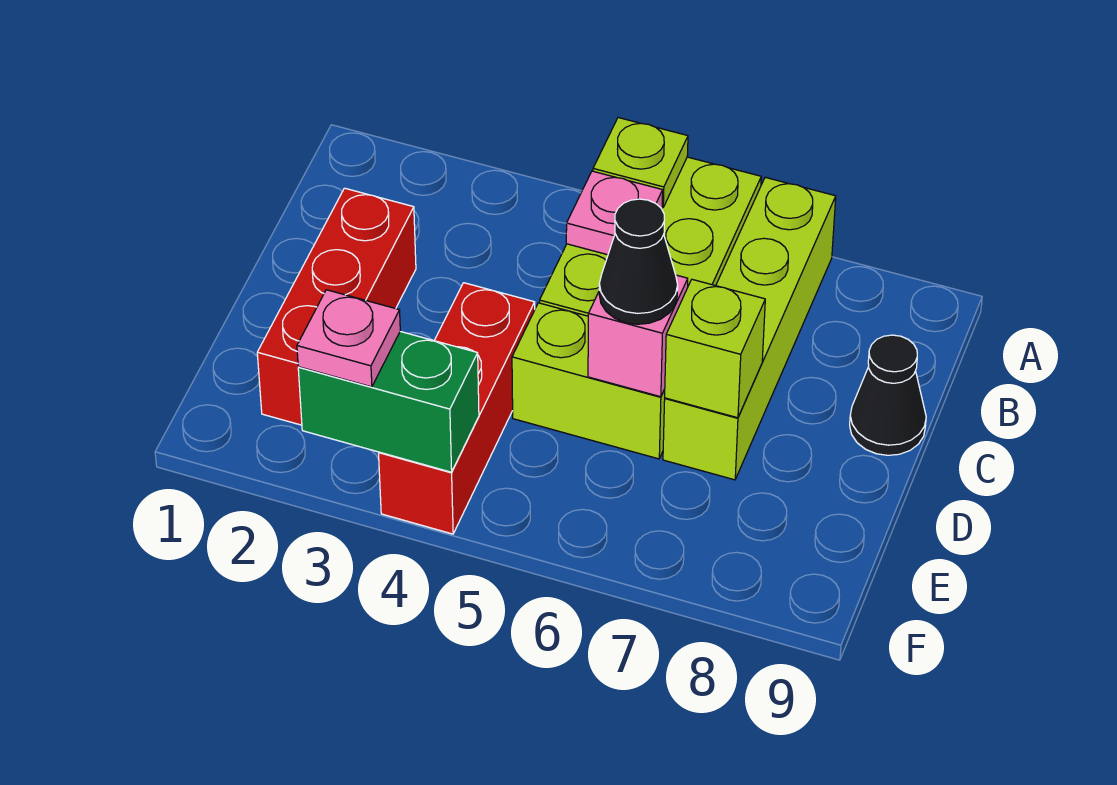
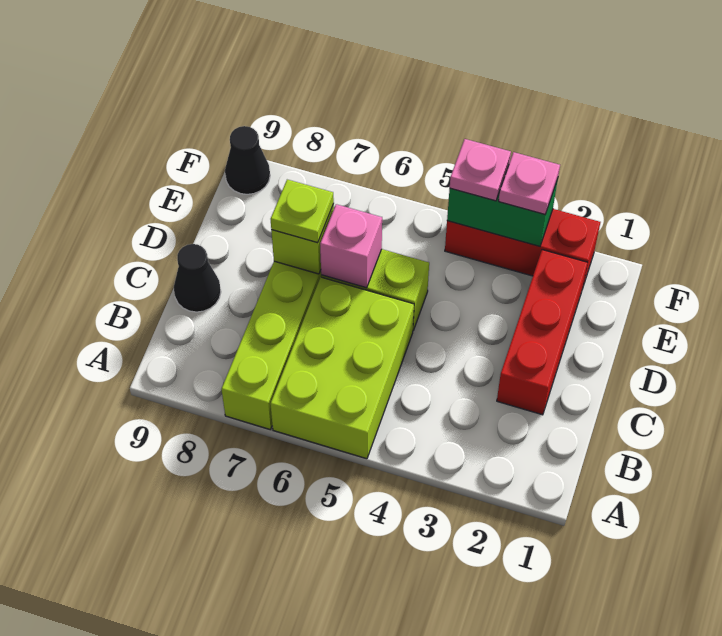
lime plate A5 level 2 -> lime plate D7 level 3
pink plate B5 level 2 -> pink plate F4 level 3
red brick D4:F4 level 1 -> red brick F2:F4 level 1
black cone D6 level 3 -> black cone F9 level 1

